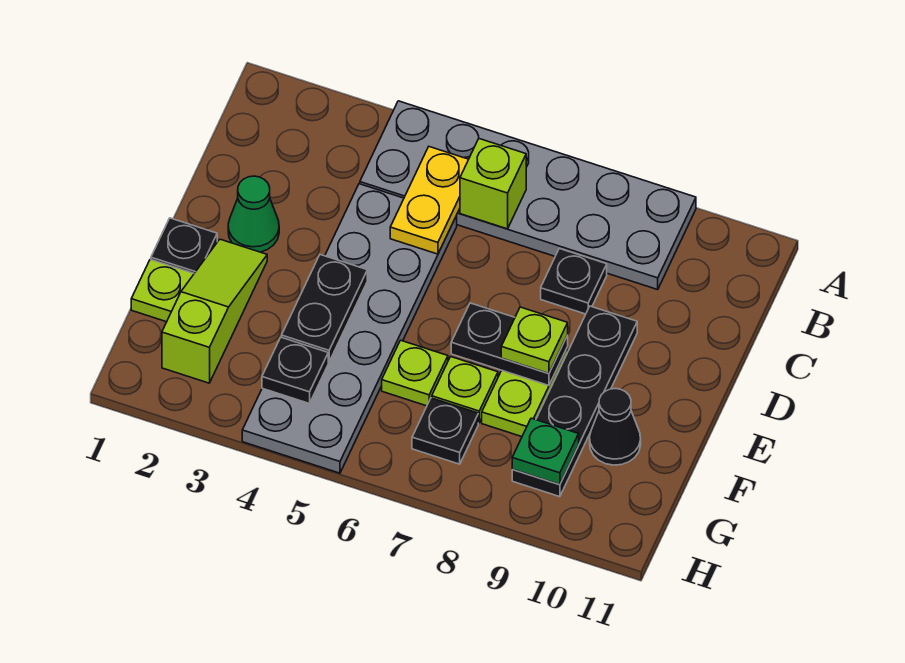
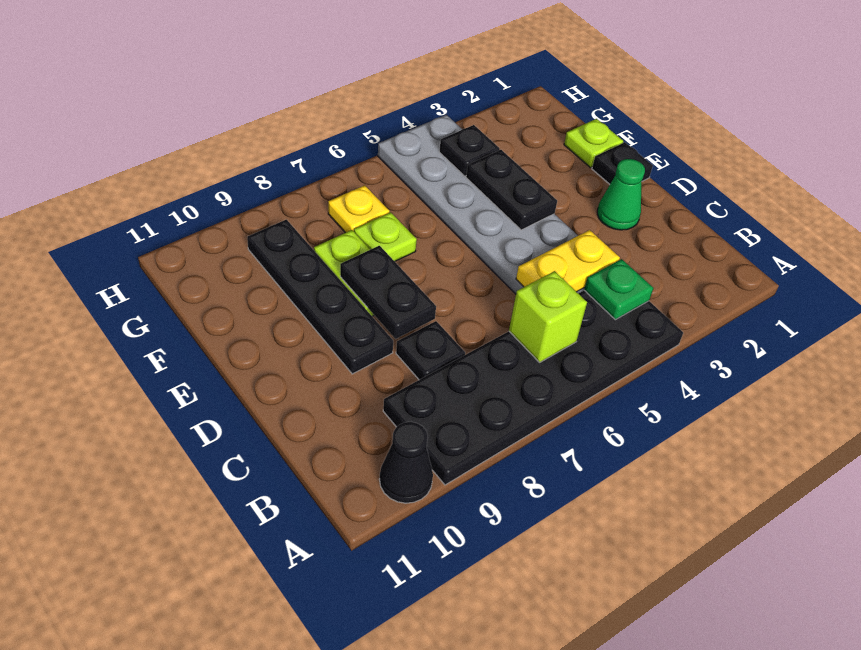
grey plate A4:B9 level 1 -> black plate A4:B9 level 1
yellow plate B5:C5 level 2 -> yellow plate C4:C5 level 2
lime slope E2:G2 level 1 top G -> none
black plate E7:E8 level 2 -> black plate D8:E8 level 2
lime plate E8 level 3 -> none
lime plate F6 level 1 -> none
black cone F10 level 1 -> black cone A10 level 1
black plate G7 level 1 -> yellow plate G7 level 1
green plate G9 level 2 -> green plate B4 level 2

